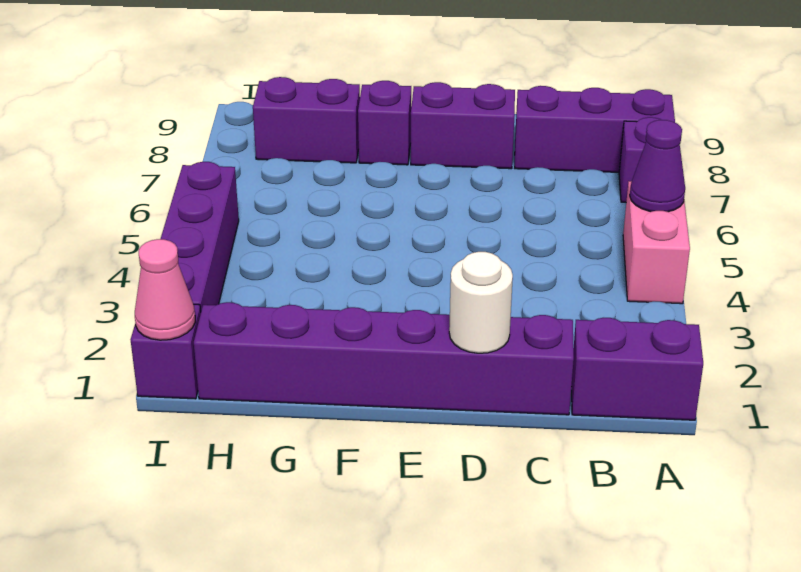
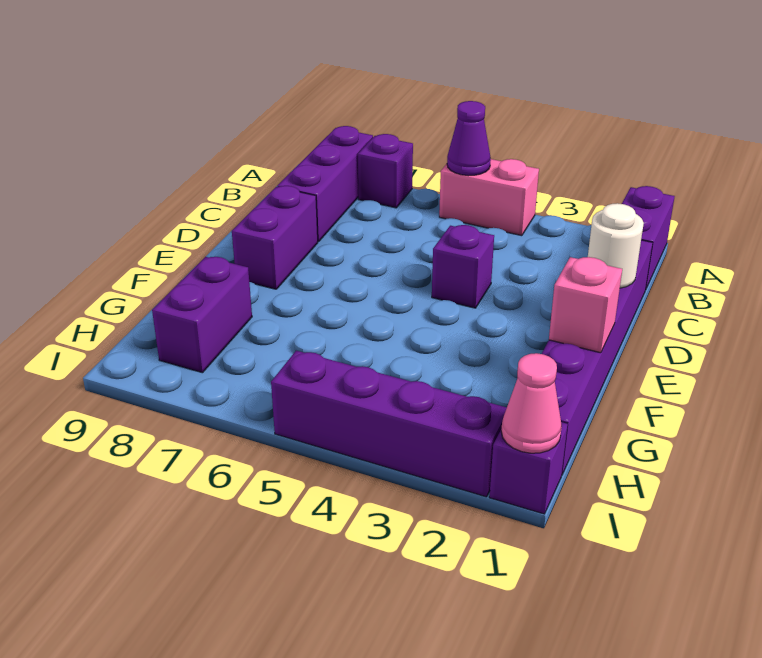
none -> pink brick F1 level 2
purple brick F8 level 1 -> purple brick D4 level 1

